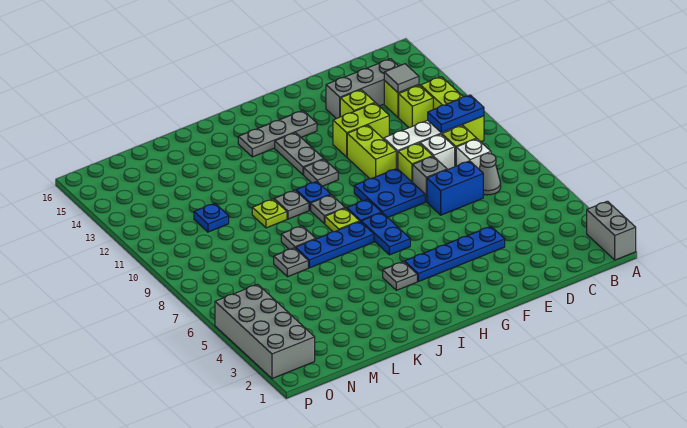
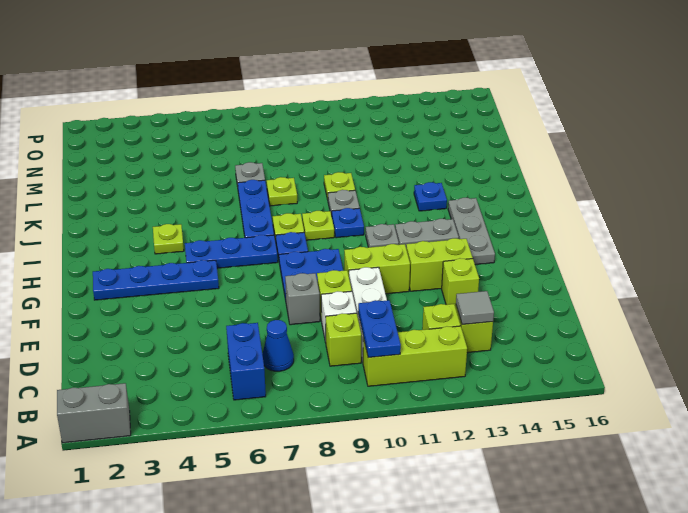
grey cone C7 level 1 -> blue cone C7 level 1
white brick C8 level 1 -> none
grey brick C14:E14 level 1 -> none
blue brick D7:E7 level 1 -> blue brick B6:C6 level 1
blue plate E4:H4 level 1 -> blue plate G2:G5 level 1
lime brick E12:F12 level 1 -> lime brick F12:F13 level 1
blue plate H6:H7 level 1 -> blue plate H5:H7 level 1
grey plate I4 level 1 -> lime plate I4 level 1
grey plate I9 level 1 -> lime plate I9 level 1
grey plate K8 level 1 -> lime plate K8 level 1
blue plate M11 level 1 -> blue plate J13 level 1
grey brick O2:P5 level 1 -> none

